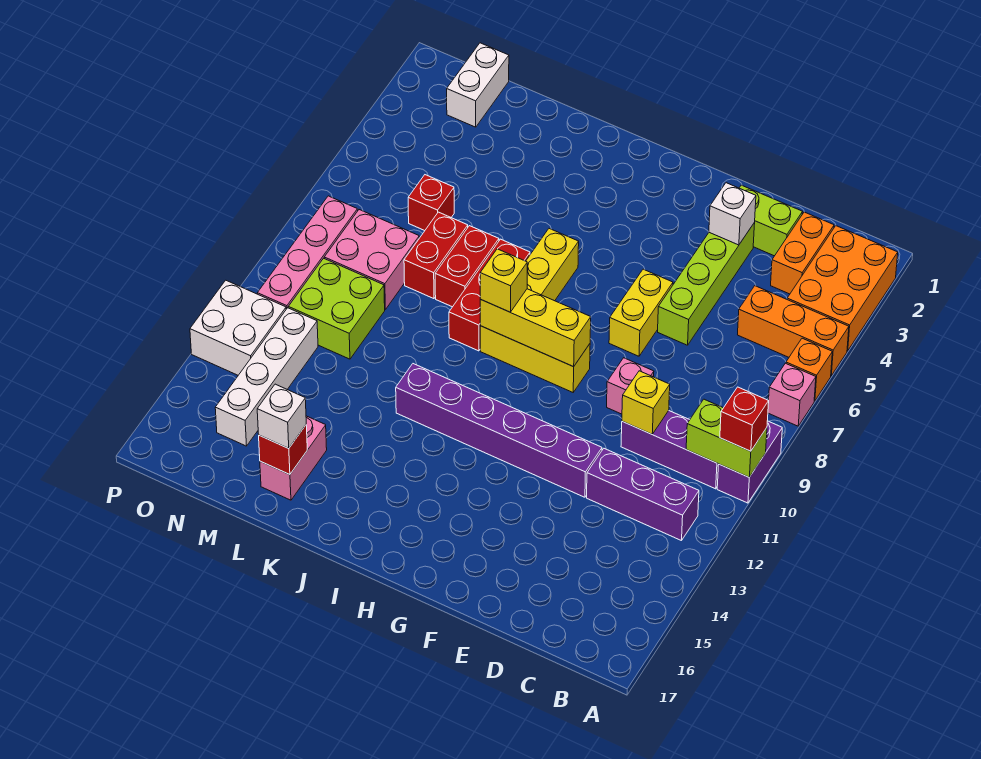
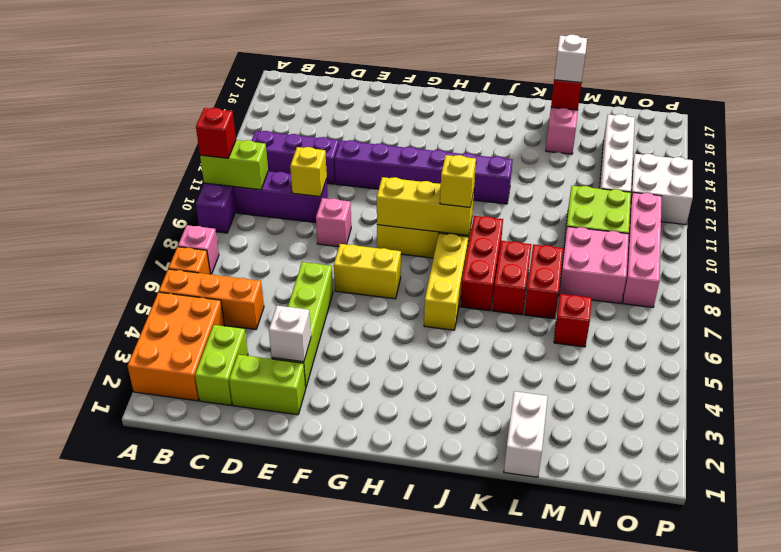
orange brick C2:C3 level 1 -> lime brick C2:C3 level 1
yellow brick F6:F7 level 1 -> yellow brick F7:G7 level 1
white brick N1:N2 level 1 -> white brick L1:L2 level 1

